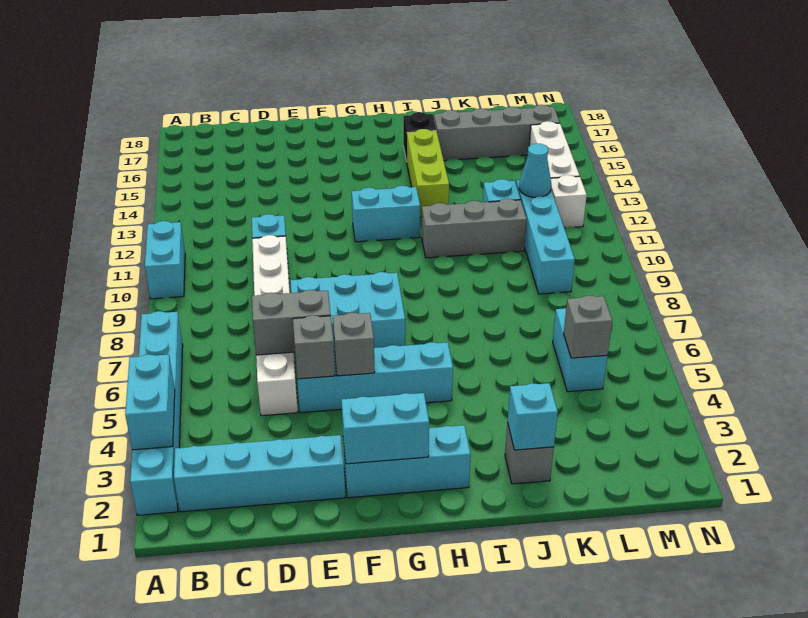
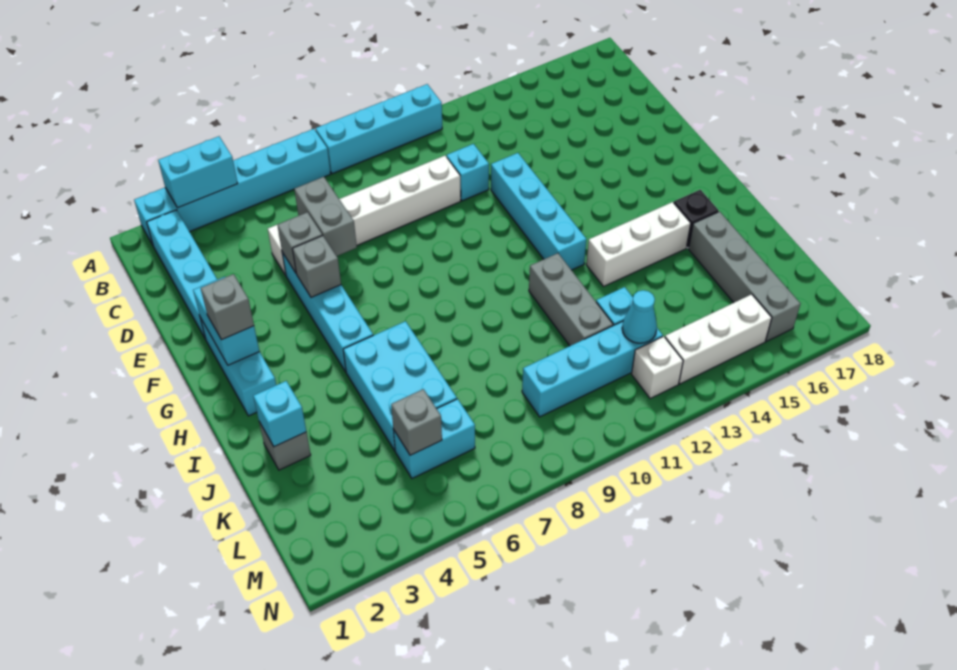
cyan brick A10:A11 level 1 -> cyan brick A8:A11 level 1
cyan brick E7:G8 level 1 -> cyan brick I5:K6 level 1
none -> grey brick G2 level 3
cyan brick G12:H12 level 1 -> cyan brick E12:H12 level 1
lime brick I13:I15 level 1 -> white brick I13:I15 level 1

